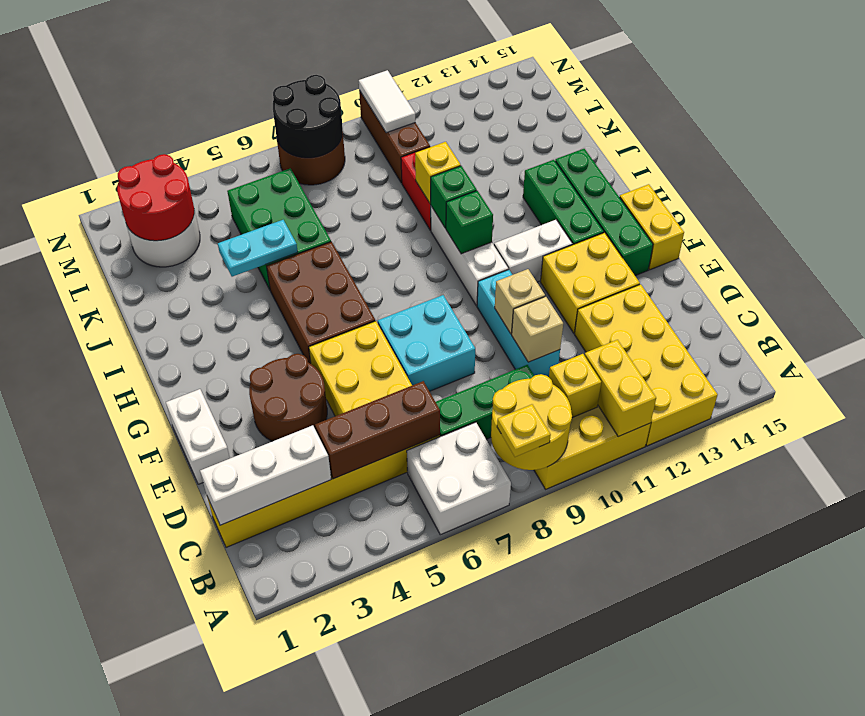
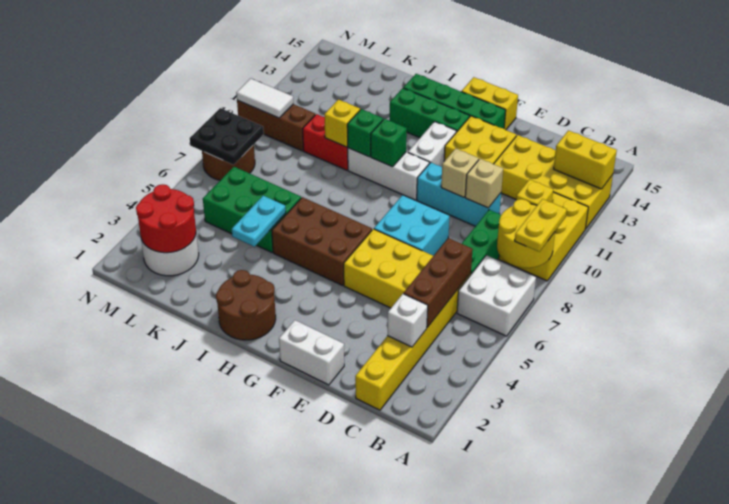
yellow plate A8 level 3 -> yellow plate A8:A9 level 3
yellow brick A11:B11 level 2 -> yellow brick A13:B13 level 2
white brick C1:C3 level 2 -> white brick C3 level 2
brown round brick E3:F4 level 1 -> brown round brick H1:I2 level 1
black round brick M7:N8 level 2 -> black plate M7:N8 level 2

